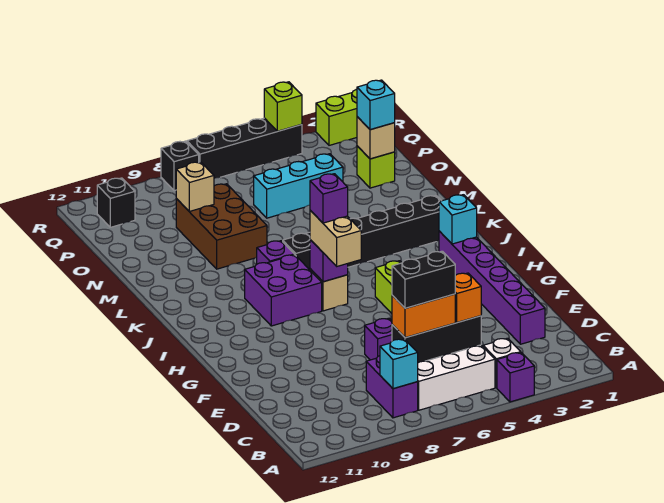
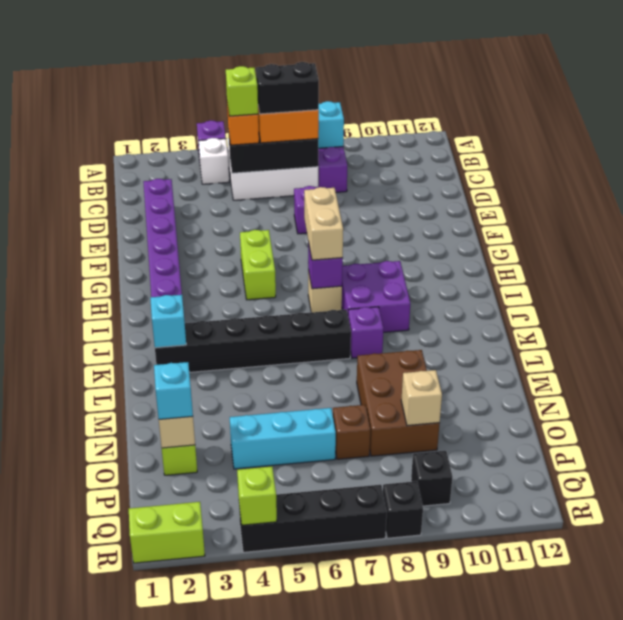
none -> lime brick C5 level 4
cyan brick I2 level 2 -> cyan brick K2 level 2
purple brick I7 level 4 -> none
none -> brown brick O7 level 1
black brick Q11 level 1 -> black brick Q9 level 1

